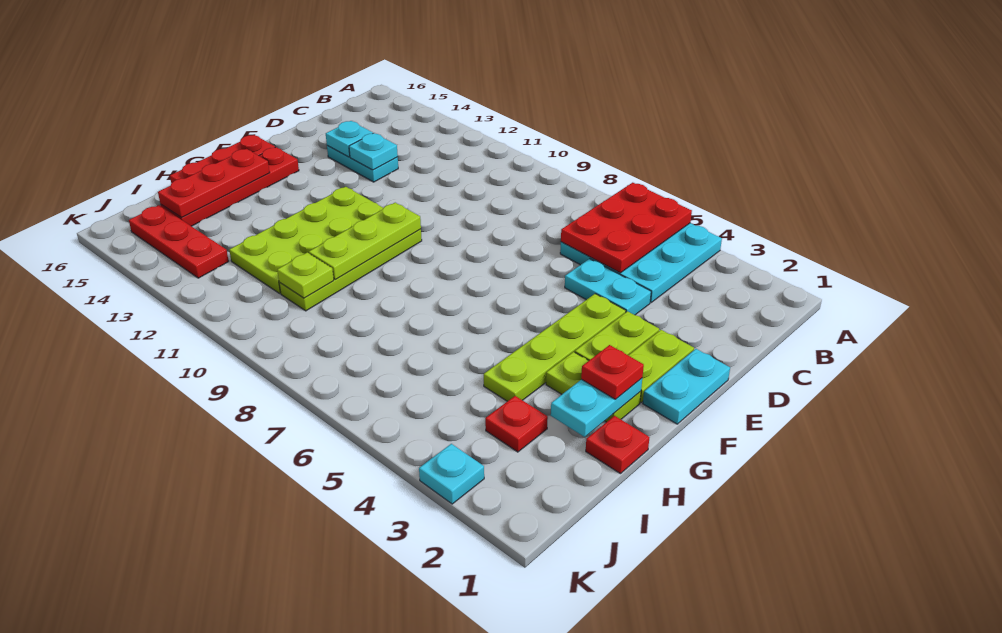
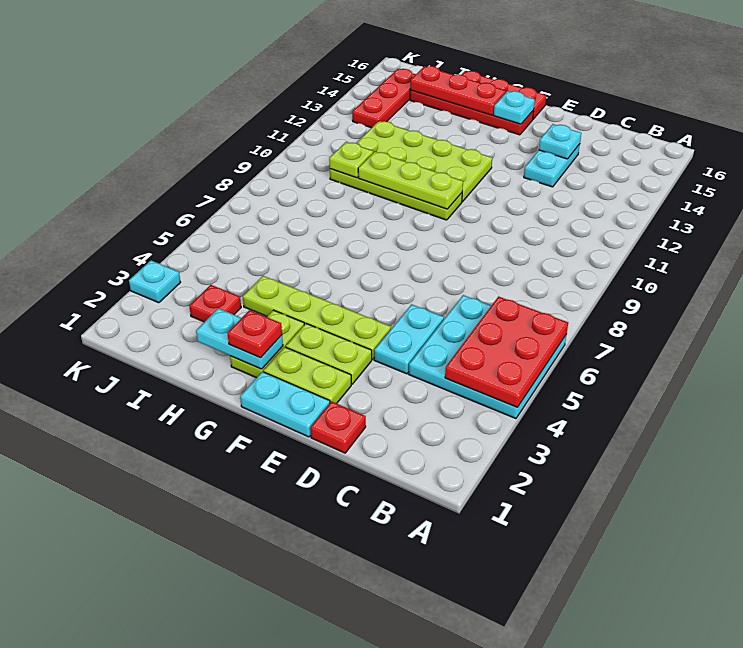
red plate A5:C6 level 2 -> red plate A4:B6 level 2
cyan plate D13 level 2 -> cyan plate F15 level 2
red plate H1 level 1 -> red plate D1 level 1

